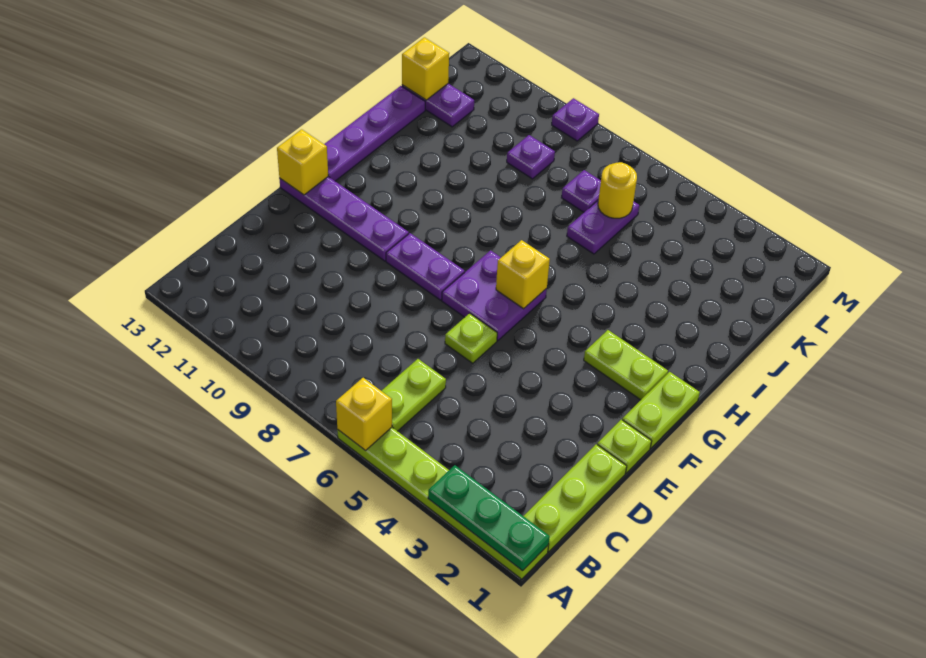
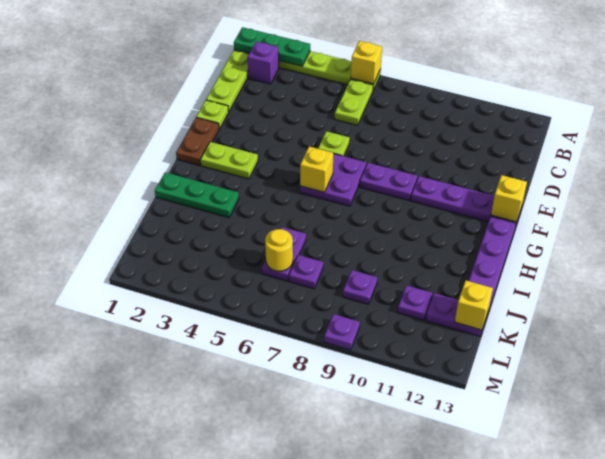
none -> purple brick B2 level 1
lime plate F1:G1 level 1 -> brown plate F1:G1 level 1
none -> green plate I1:I3 level 1
none -> purple plate K11 level 1

